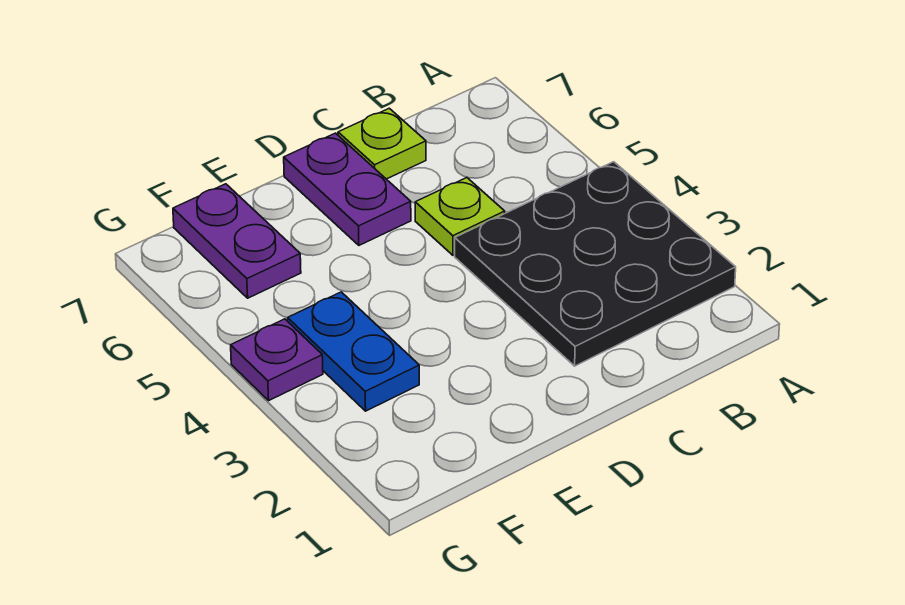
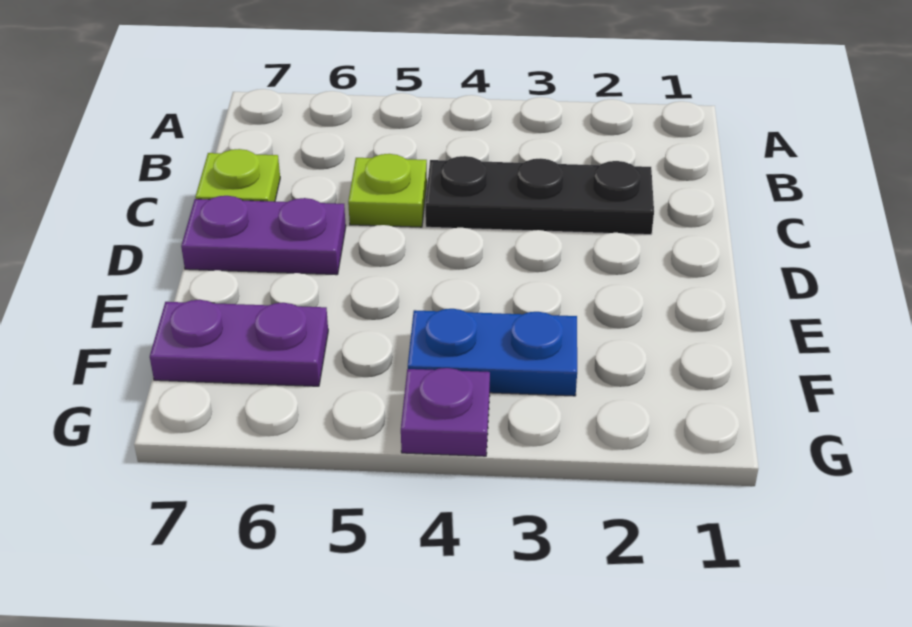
black plate A2:C4 level 1 -> black plate C2:C4 level 1

